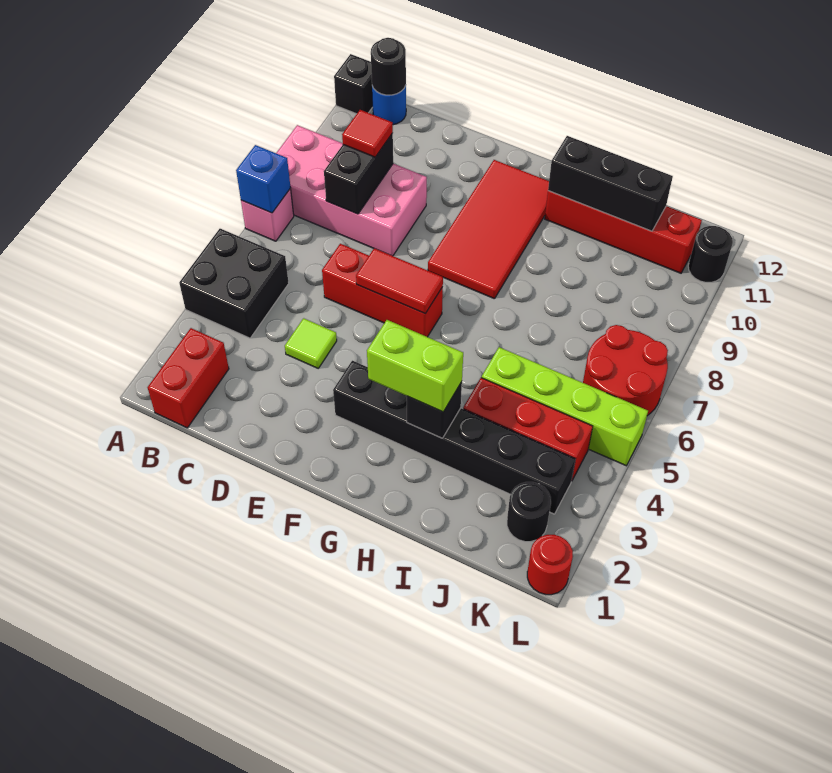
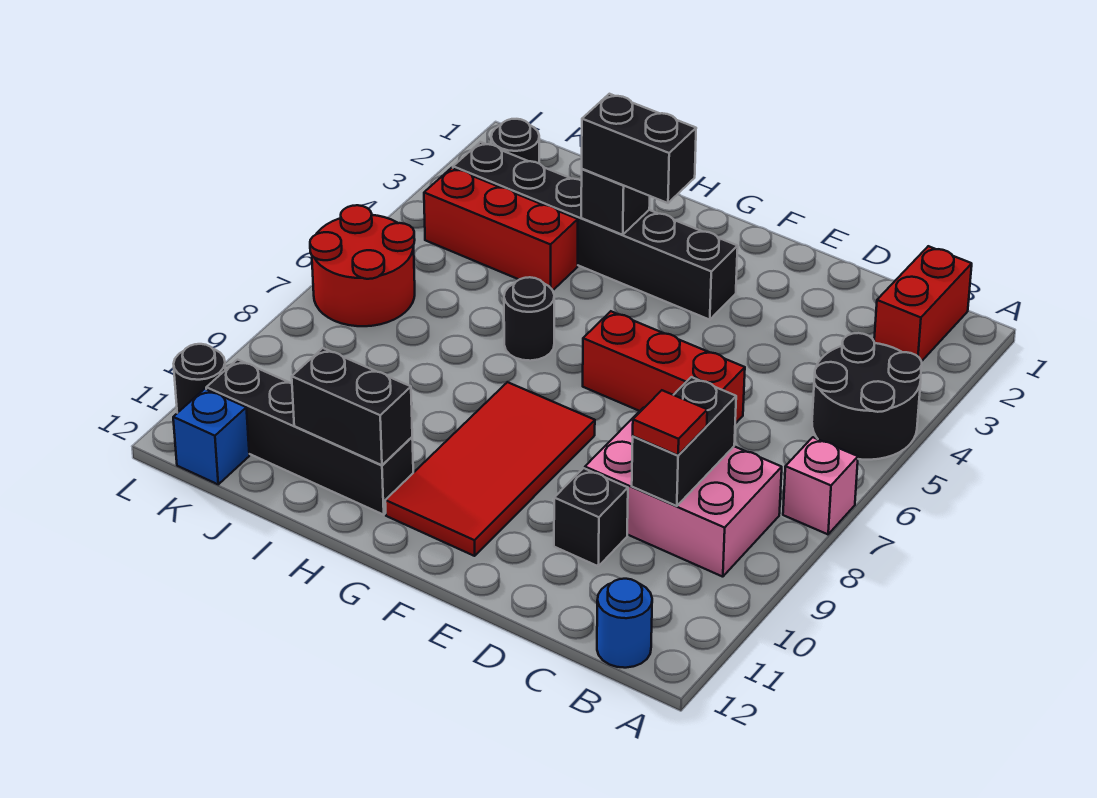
black brick A4:B5 level 1 -> black round brick A4:B5 level 1
blue brick A7 level 2 -> blue brick K12 level 1
pink brick A8:D9 level 1 -> pink brick B8:D9 level 1
black brick A12 level 1 -> black brick D10 level 1
black round brick B12 level 2 -> black round brick H6 level 1
lime tile D4 level 1 -> none
red tile E6:F6 level 2 -> none
lime brick G3:H3 level 3 -> black brick G3:H3 level 3
red brick H11:K11 level 1 -> black brick H11:K11 level 1
black brick H11:J11 level 2 -> black brick H11:I11 level 2
lime brick I5:L5 level 1 -> none
red round brick L1 level 1 -> none

